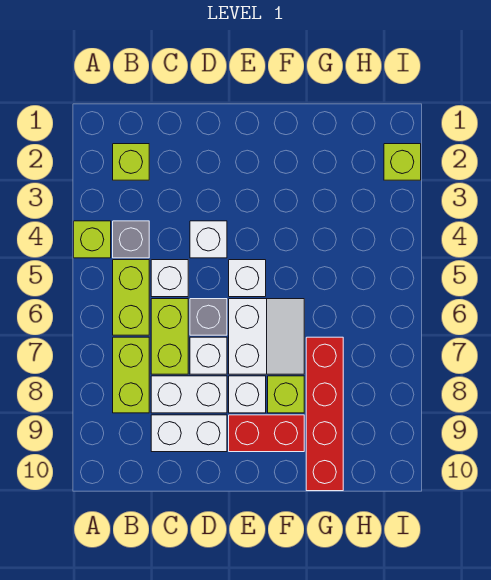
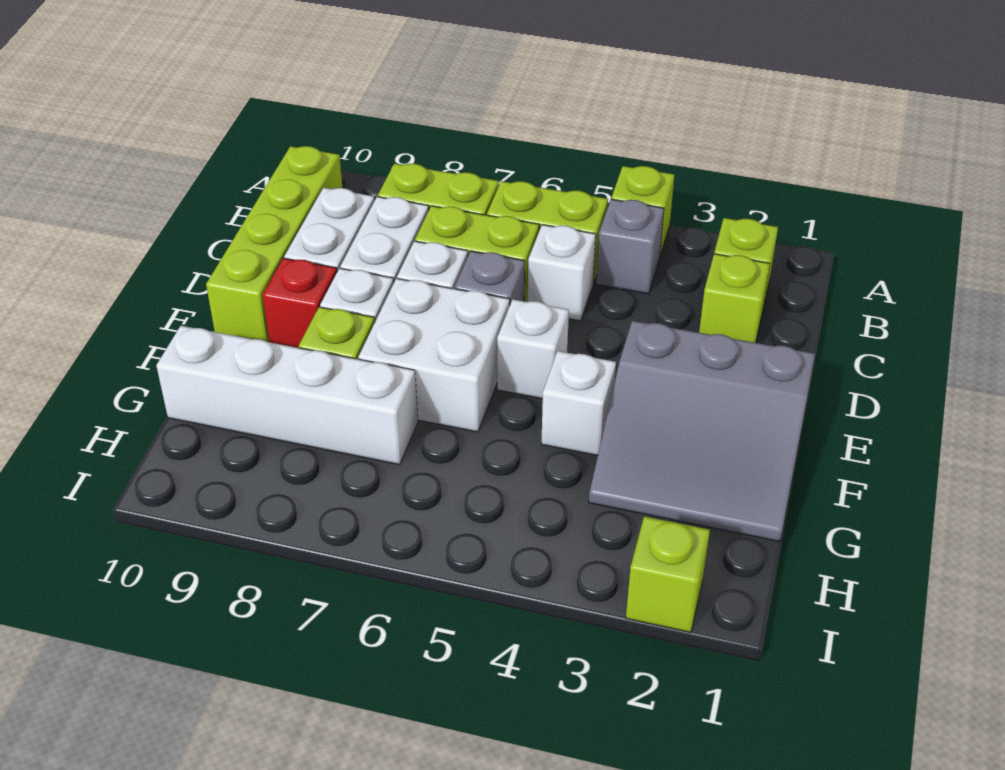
none -> lime brick B10:E10 level 1
none -> lime brick C2 level 1
white brick D4 level 1 -> white brick F4 level 1
none -> grey slope E1:G3 level 1 top E
white slope E6:F7 level 1 top E -> white brick E6:F7 level 1
red brick E9:F9 level 1 -> red brick E9 level 1
red brick G7:G10 level 1 -> white brick G7:G10 level 1

